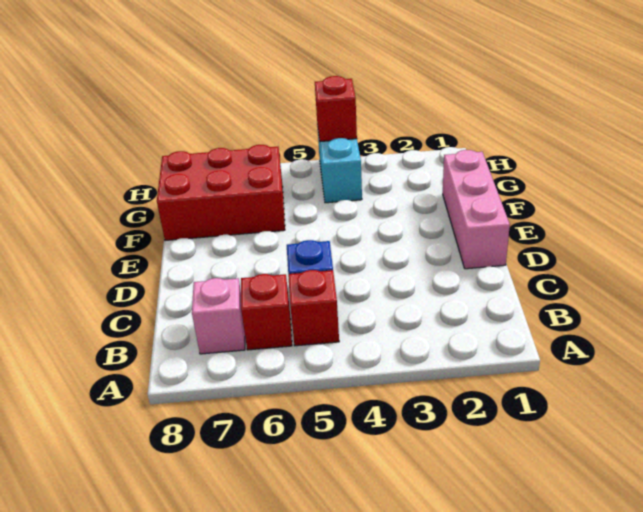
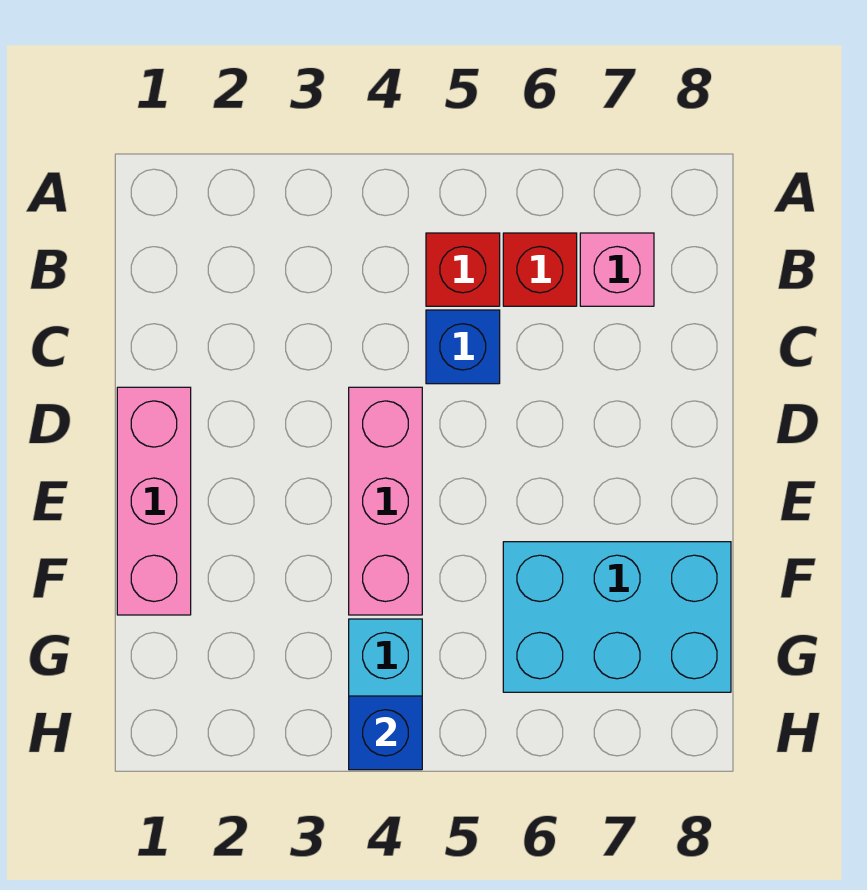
none -> pink brick D4:F4 level 1
red brick F6:G8 level 1 -> cyan brick F6:G8 level 1
red brick H4 level 2 -> blue brick H4 level 2

